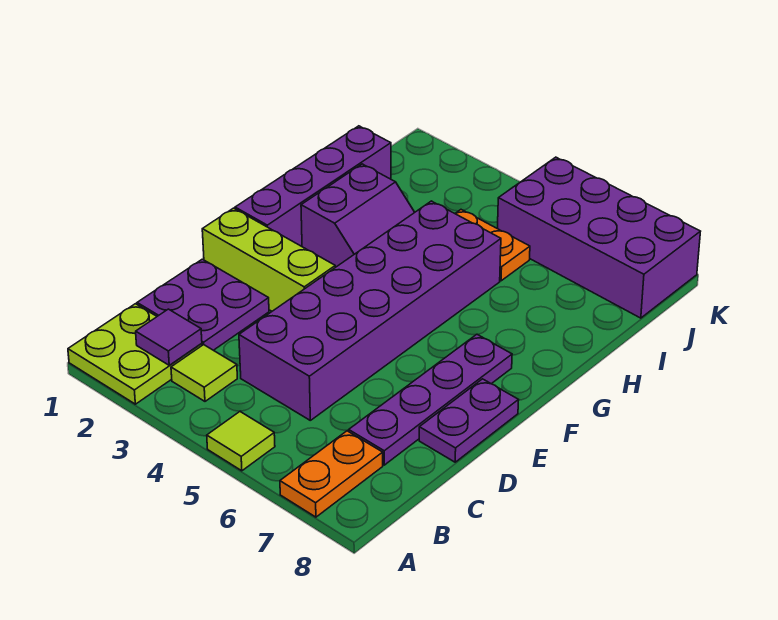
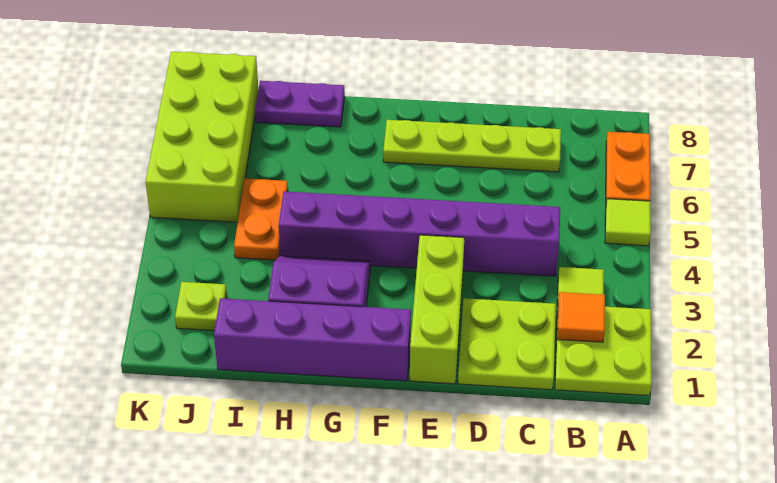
orange plate A7:B7 level 1 -> orange plate A6:A7 level 1
purple tile B2 level 2 -> orange tile B2 level 2
purple plate C1:D2 level 1 -> lime plate C1:D2 level 1
purple brick C4:H5 level 1 -> purple brick C4:H4 level 1
purple plate C7:F7 level 1 -> lime plate C7:F7 level 1
purple plate D8:E8 level 1 -> purple plate H8:I8 level 1
none -> lime plate J2 level 1
purple brick J5:K8 level 1 -> lime brick J5:K8 level 1

